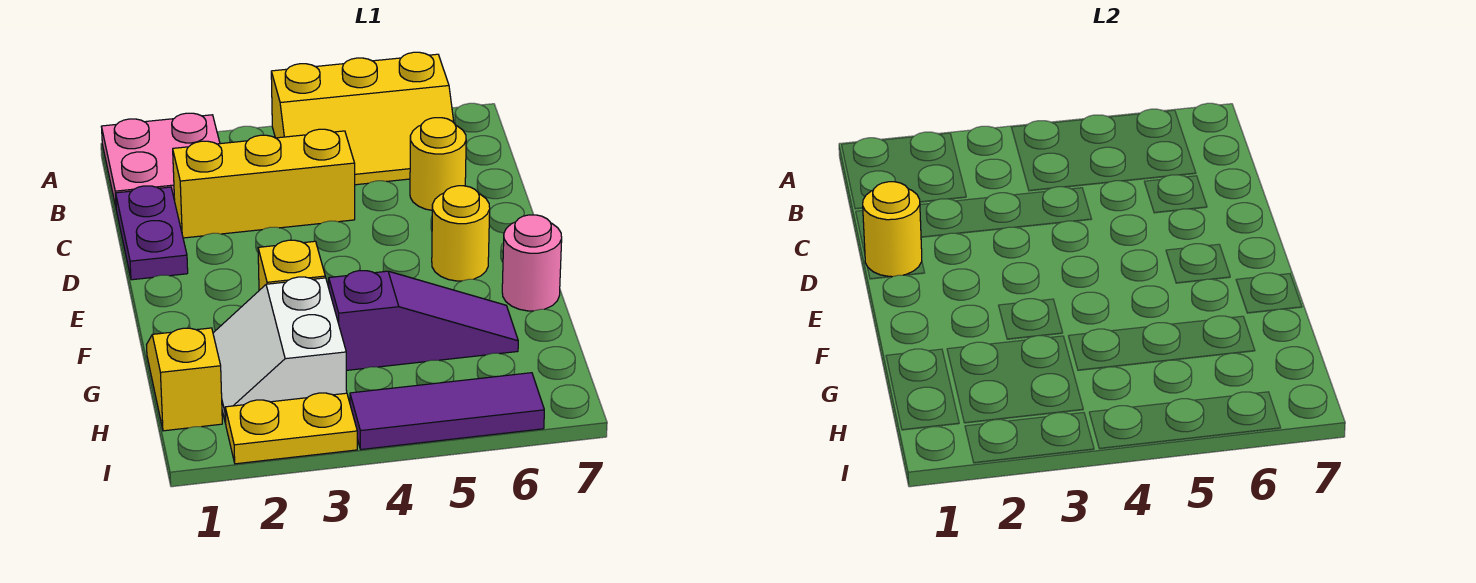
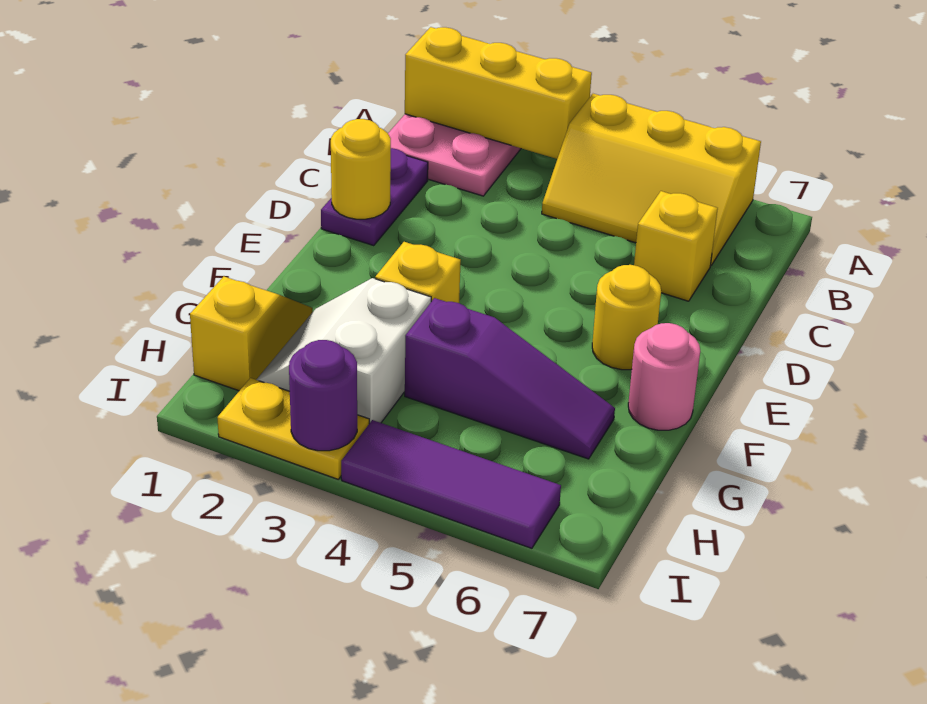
yellow brick C2:C4 level 1 -> yellow brick A1:A3 level 2
yellow round brick C6 level 1 -> yellow brick C6 level 1
none -> purple round brick I3 level 2

